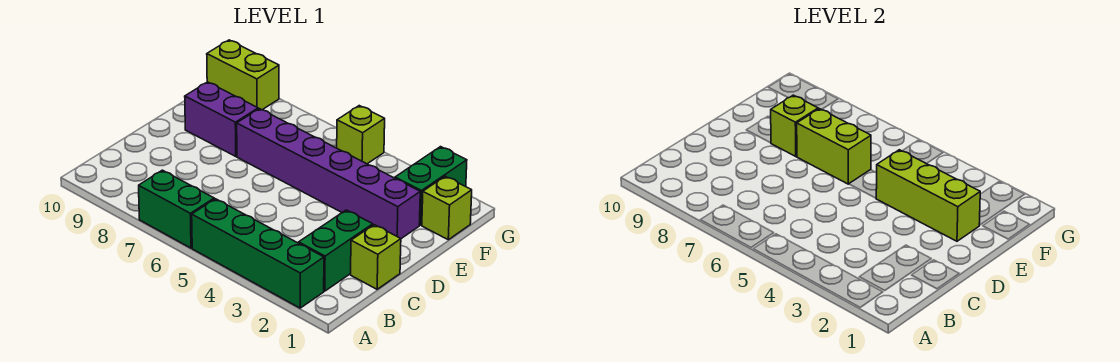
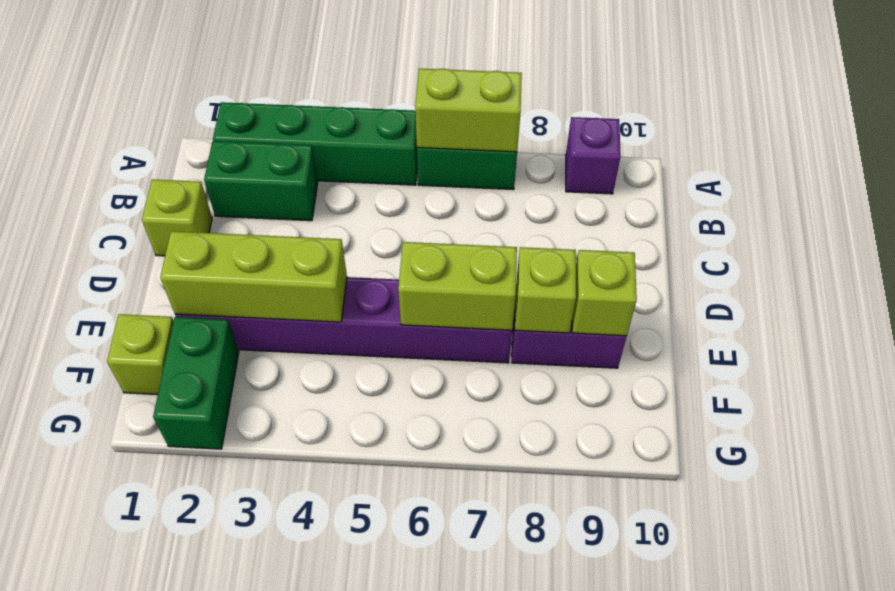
none -> purple brick A9 level 1
green brick B2:C2 level 1 -> green brick B2:B3 level 1
lime brick G5 level 1 -> lime brick E9 level 2
lime brick G9:G10 level 1 -> lime brick A6:A7 level 2

